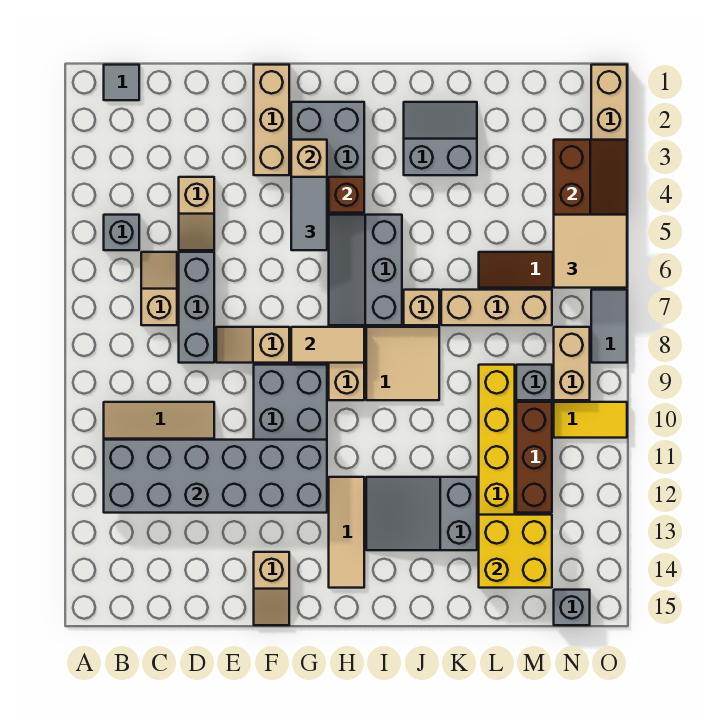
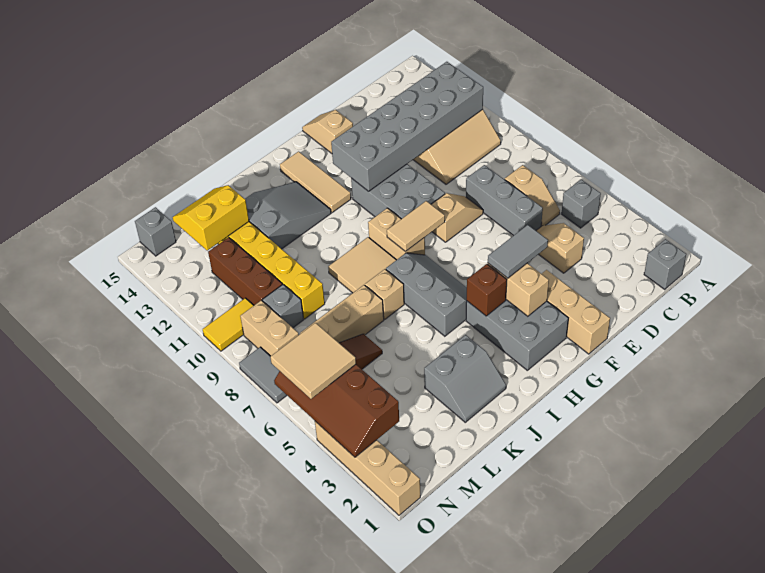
grey tile B1 level 1 -> grey brick B1 level 1
grey tile G4:G5 level 3 -> grey tile F4:G4 level 3
yellow brick L13:M14 level 2 -> yellow slope L13:M14 level 2 top 13

